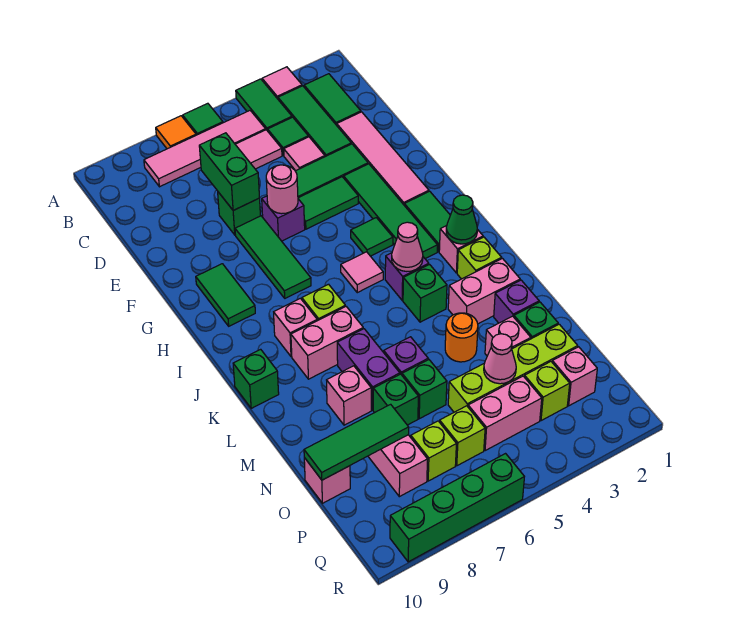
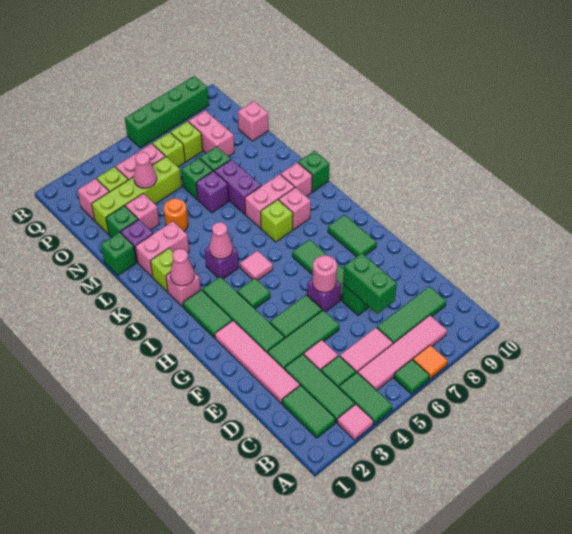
green cone J2 level 2 -> pink cone J2 level 2
green brick K4 level 1 -> green brick M1 level 1
pink brick M8 level 1 -> pink brick K9 level 1
green tile O8:O10 level 2 -> green tile C7:C9 level 1

